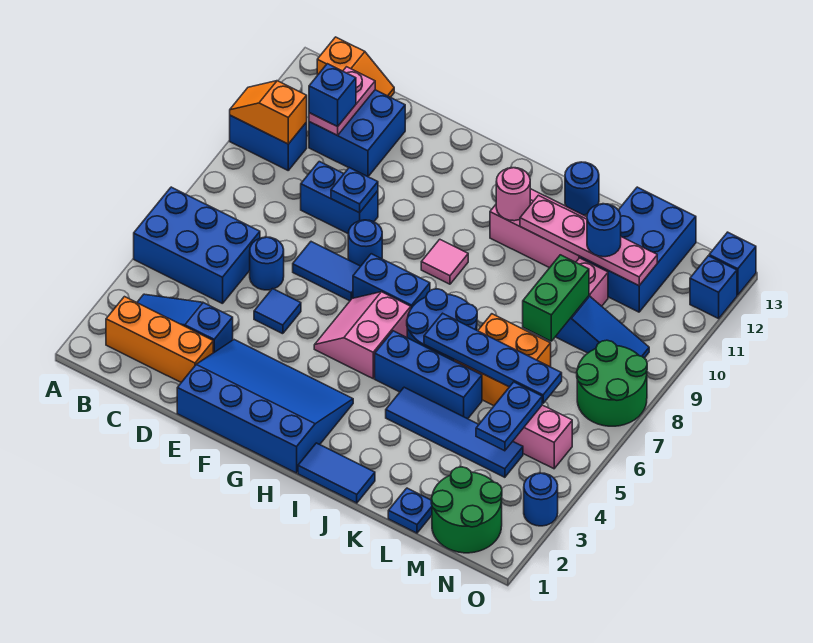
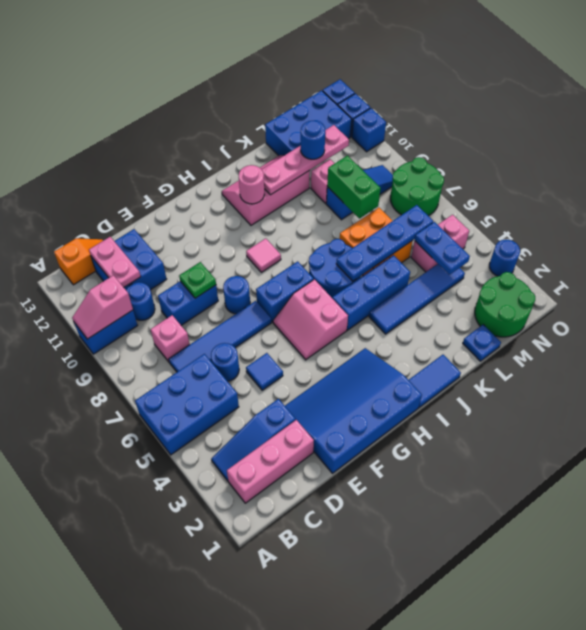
orange slope A10:B10 level 2 top B -> pink slope A10:B10 level 2 top B
orange brick B2:D2 level 1 -> pink brick B2:D2 level 1
none -> pink brick C8 level 1
blue brick C11 level 3 -> blue brick O11 level 1
blue tile E7:F7 level 1 -> blue tile C7:F7 level 1
blue plate E9 level 2 -> green plate E9 level 2
blue round brick J13 level 1 -> blue round brick C10 level 1
blue brick L11:M13 level 1 -> blue brick L12:N13 level 1

